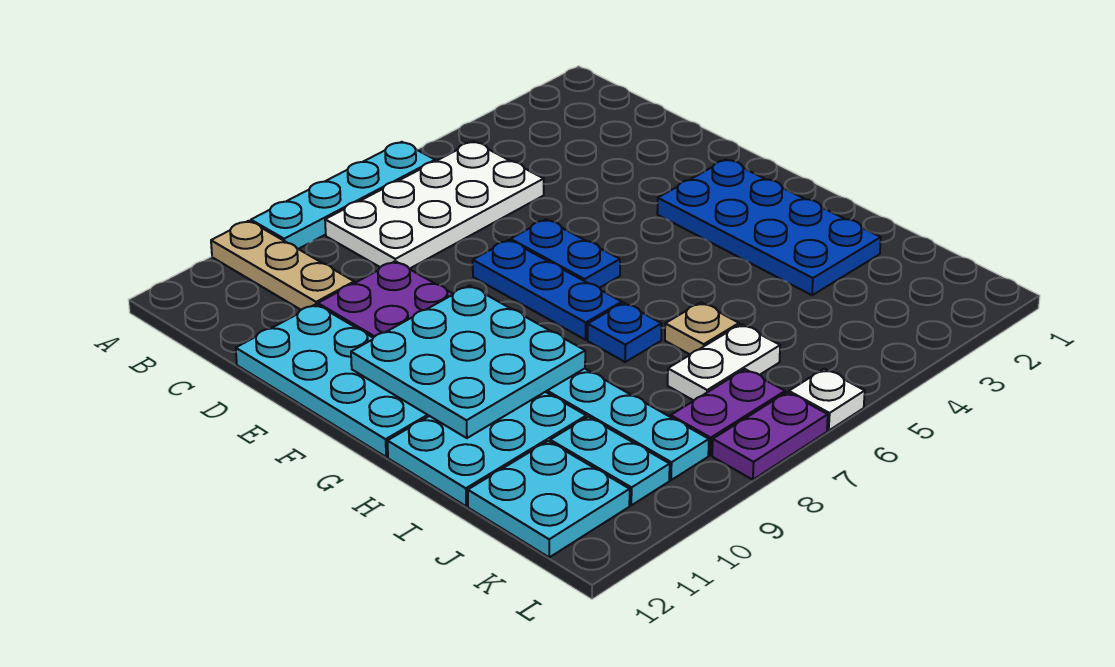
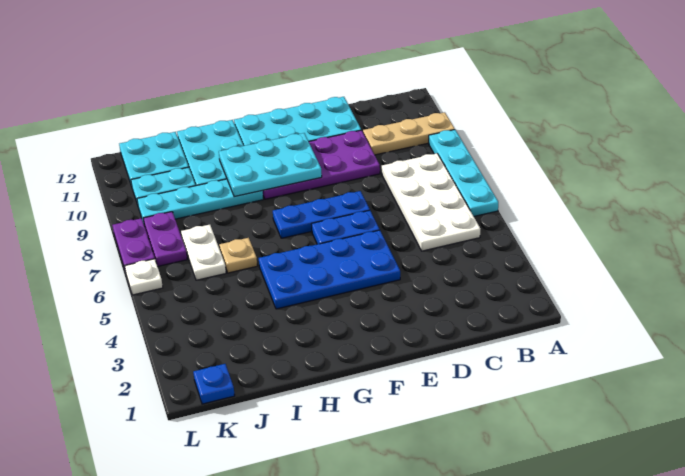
blue plate F2:I3 level 1 -> blue plate E4:H5 level 1
cyan plate F9:H11 level 2 -> cyan plate F9:H10 level 2
blue plate H7 level 1 -> blue plate K1 level 1

